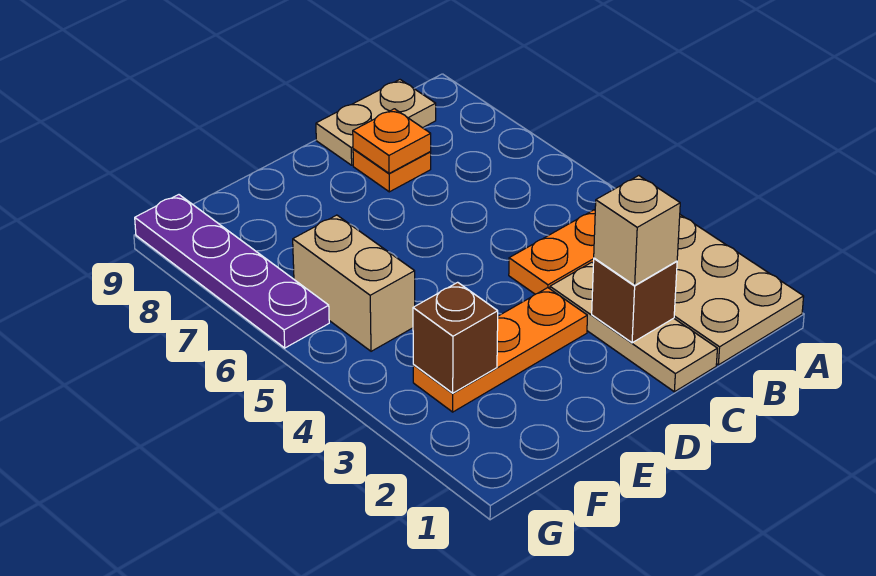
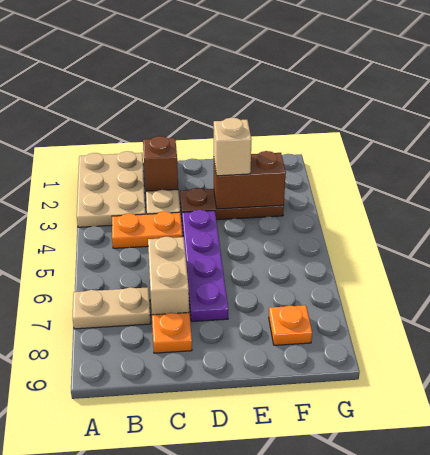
tan plate B9:C9 level 1 -> tan plate A7:B7 level 1
tan brick C2 level 3 -> tan brick E3 level 3
orange plate C8 level 2 -> orange plate F8 level 1
orange plate D3:F3 level 1 -> brown plate D3:F3 level 1
brown brick F3 level 2 -> brown brick E3:F3 level 2
tan brick F5:F6 level 1 -> tan brick C6:C7 level 1
purple plate G6:G9 level 1 -> purple plate D4:D7 level 1

